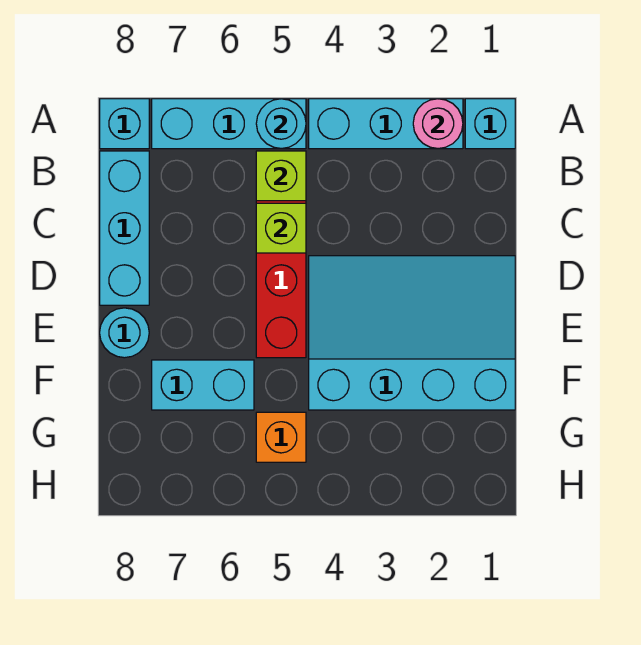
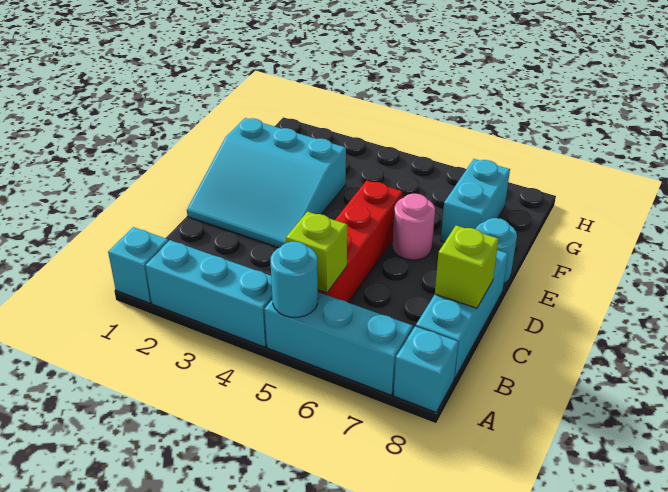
pink round brick A2 level 2 -> pink round brick E6 level 1
lime brick C5 level 2 -> lime brick C8 level 2
cyan slope D1:F4 level 1 top F -> cyan slope D1:F3 level 1 top F
cyan brick F6:F7 level 1 -> cyan brick F7:G7 level 1
orange brick G5 level 1 -> none

